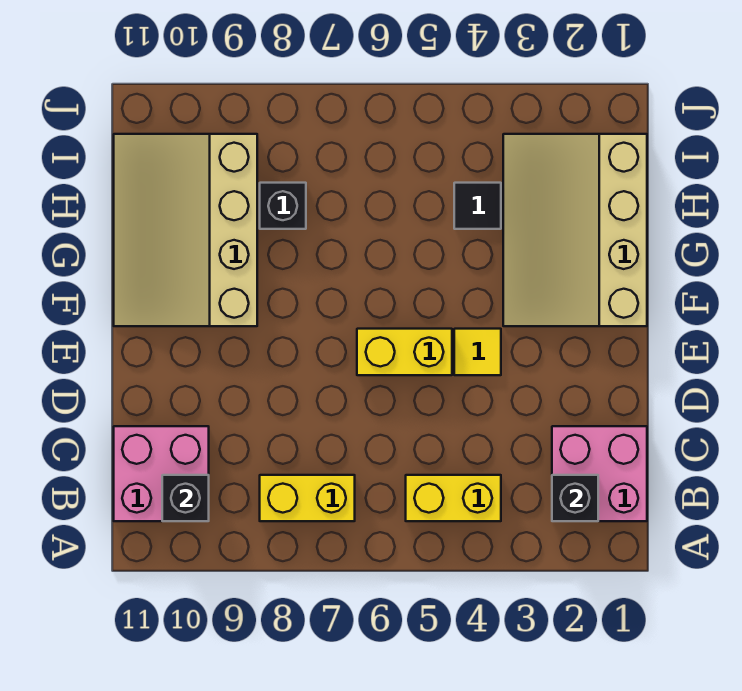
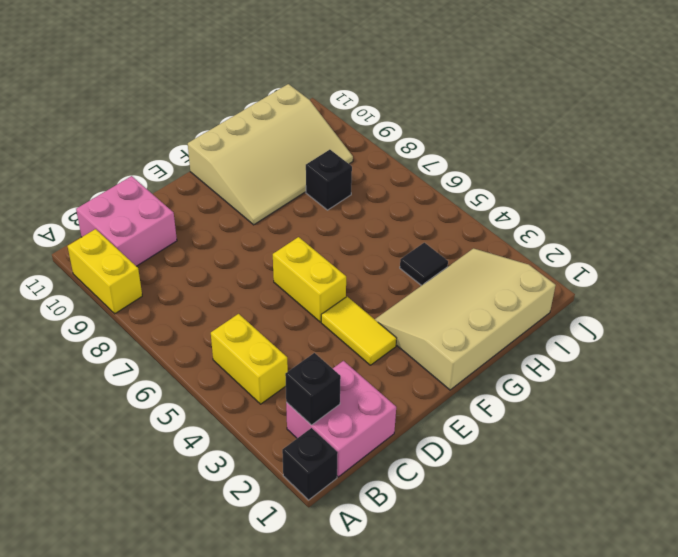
yellow brick B7:B8 level 1 -> yellow brick A9:A10 level 1
black brick B10 level 2 -> black brick A1 level 1
yellow tile E4 level 1 -> yellow tile E3:E4 level 1
tan slope F9:I11 level 1 top 9 -> tan slope F9:I11 level 1 top 11

